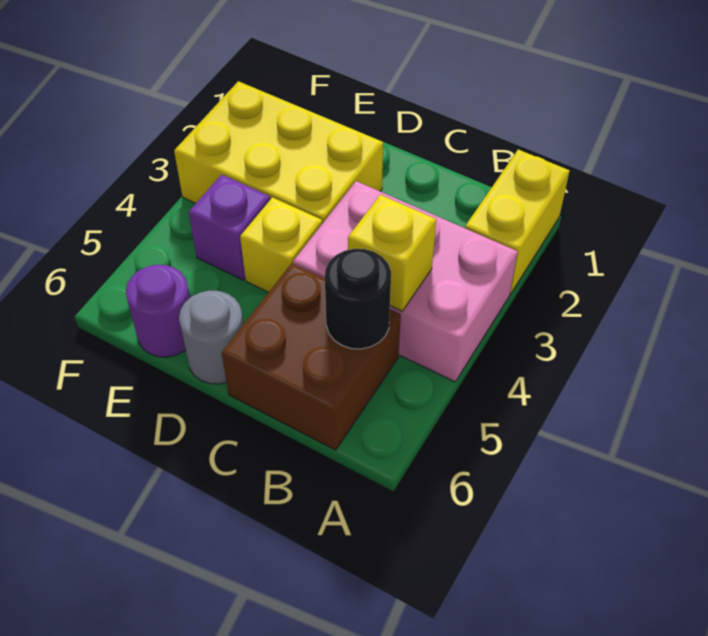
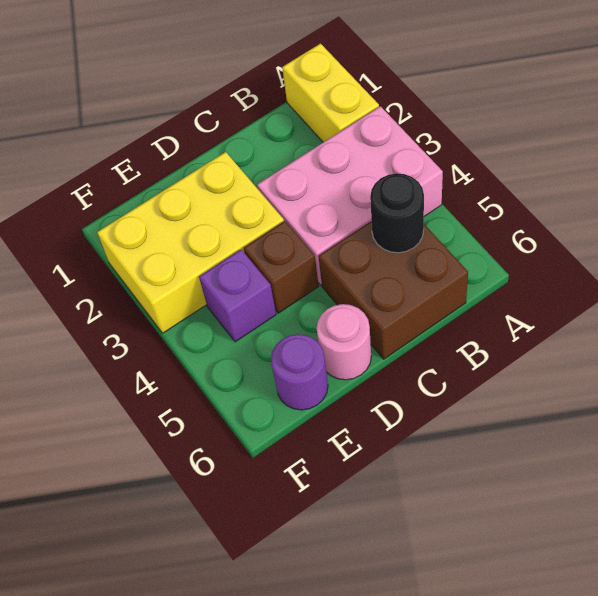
yellow brick B4 level 2 -> none
yellow brick D4 level 1 -> brown brick D4 level 1
grey round brick D6 level 1 -> pink round brick D6 level 1

